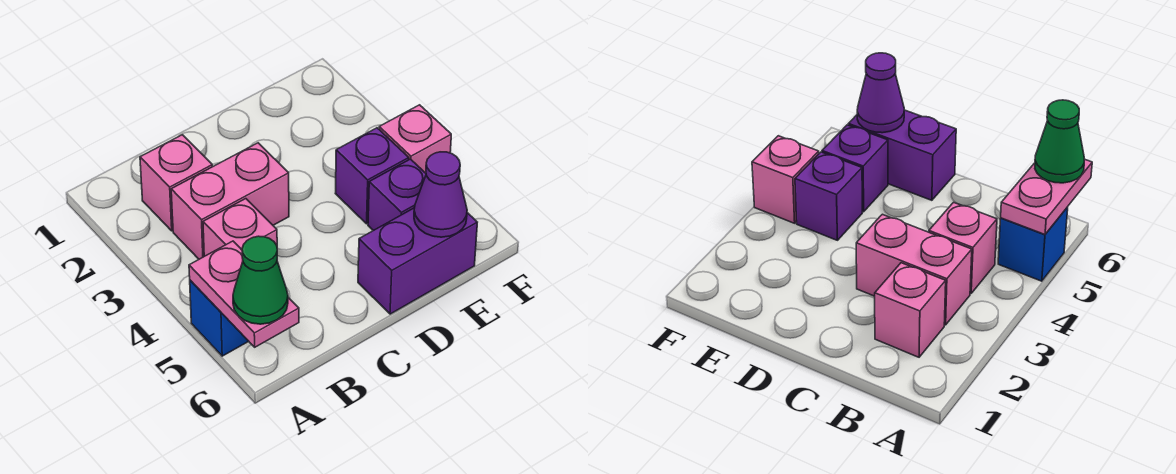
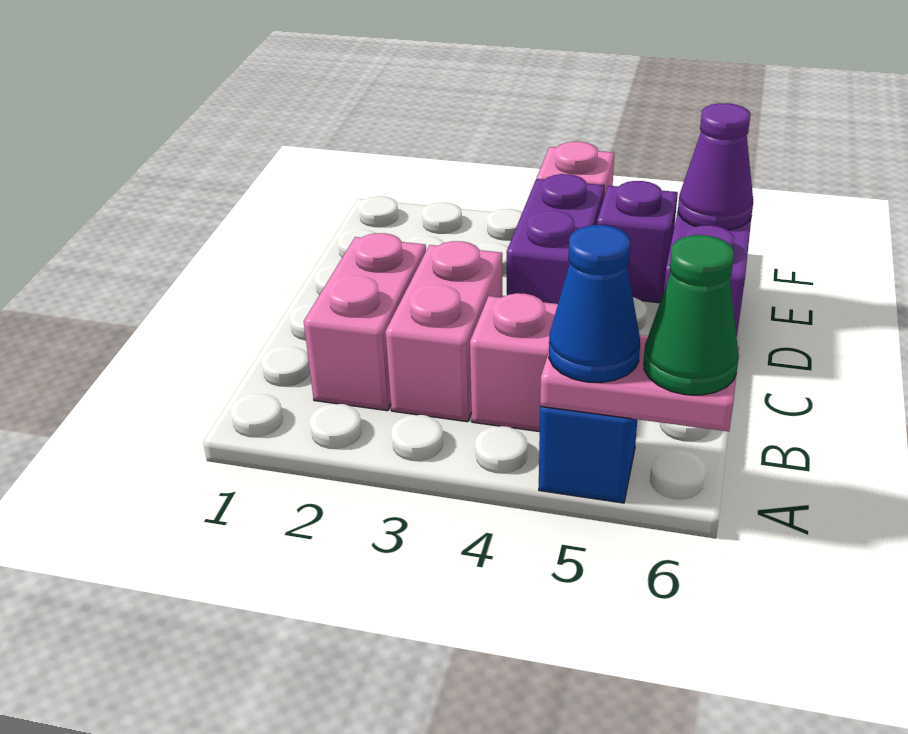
none -> blue cone A5 level 3
pink brick B2 level 1 -> pink brick B2:C2 level 1
purple brick E4 level 1 -> purple brick D4:E4 level 1

